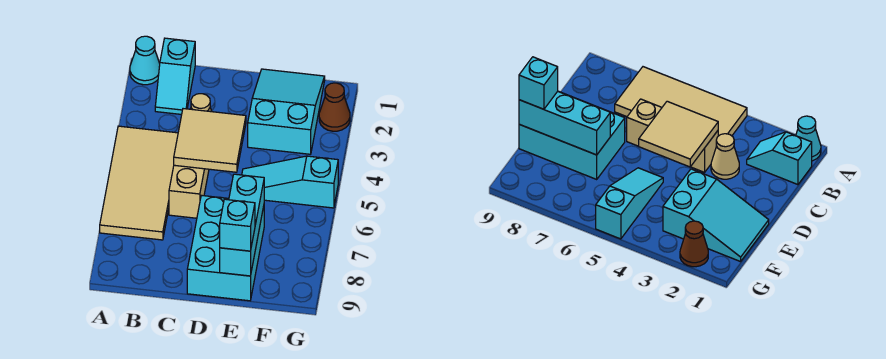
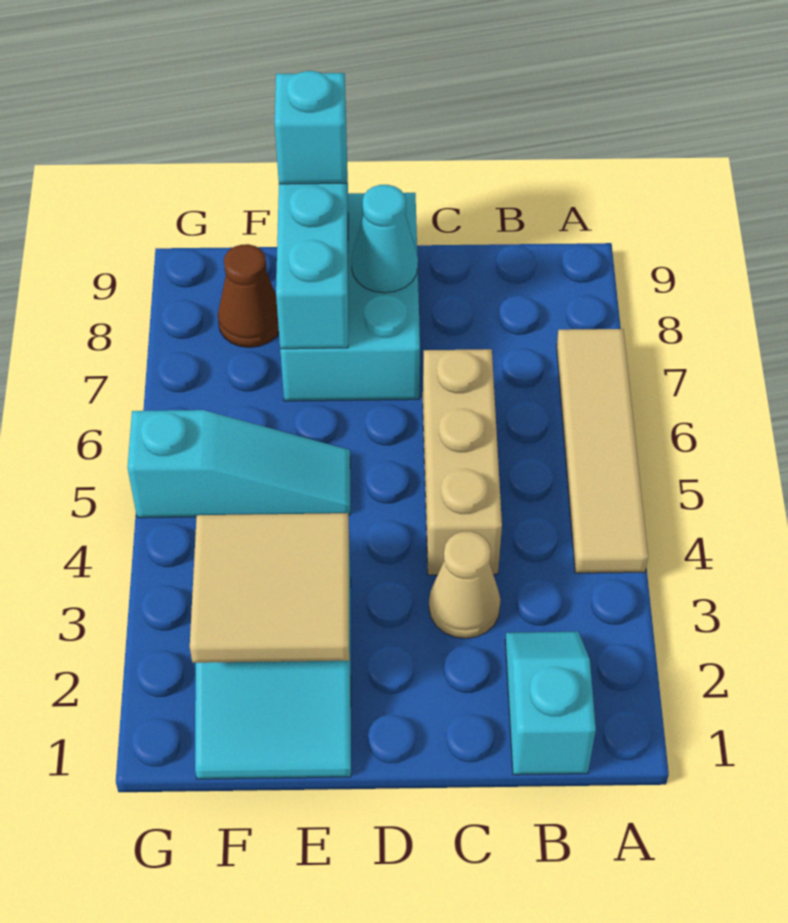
cyan cone A1 level 1 -> cyan cone D8 level 2
tan tile A4:B7 level 1 -> tan tile A4:A7 level 1
tan tile C4:D5 level 2 -> tan tile E2:F3 level 2
brown cone G2 level 1 -> brown cone F8 level 1

